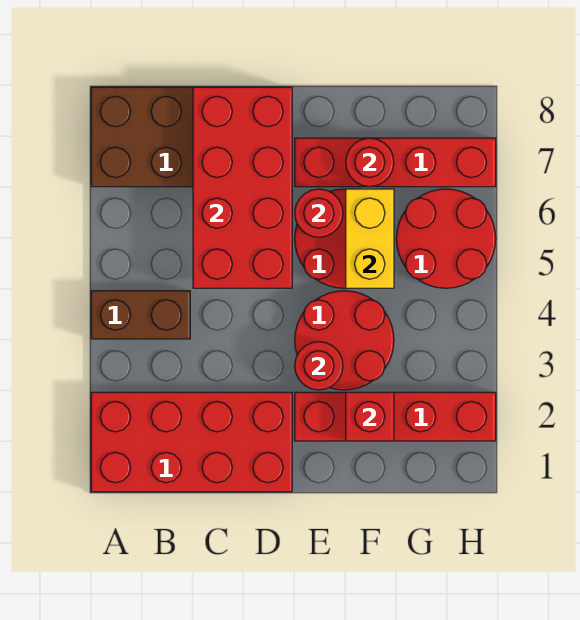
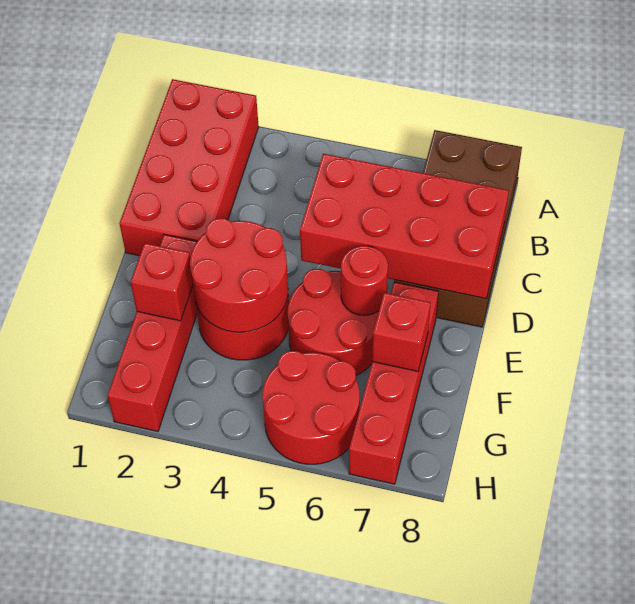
brown brick A4:B4 level 1 -> none
red round brick E3 level 2 -> red round brick E3:F4 level 2
yellow brick F5:F6 level 2 -> none
red round brick F7 level 2 -> red brick F7 level 2

